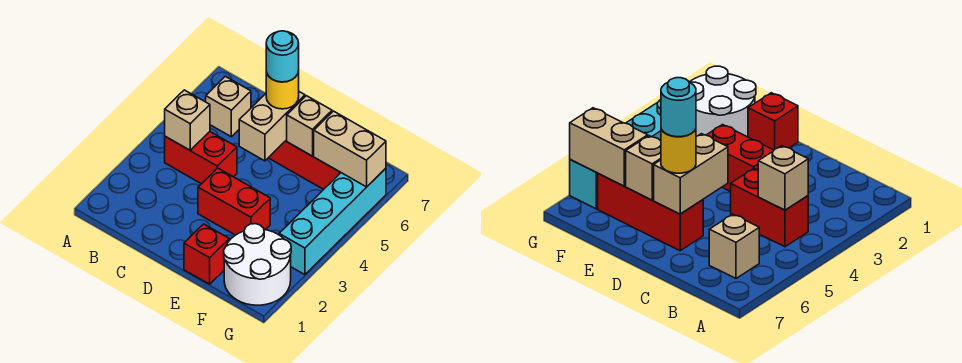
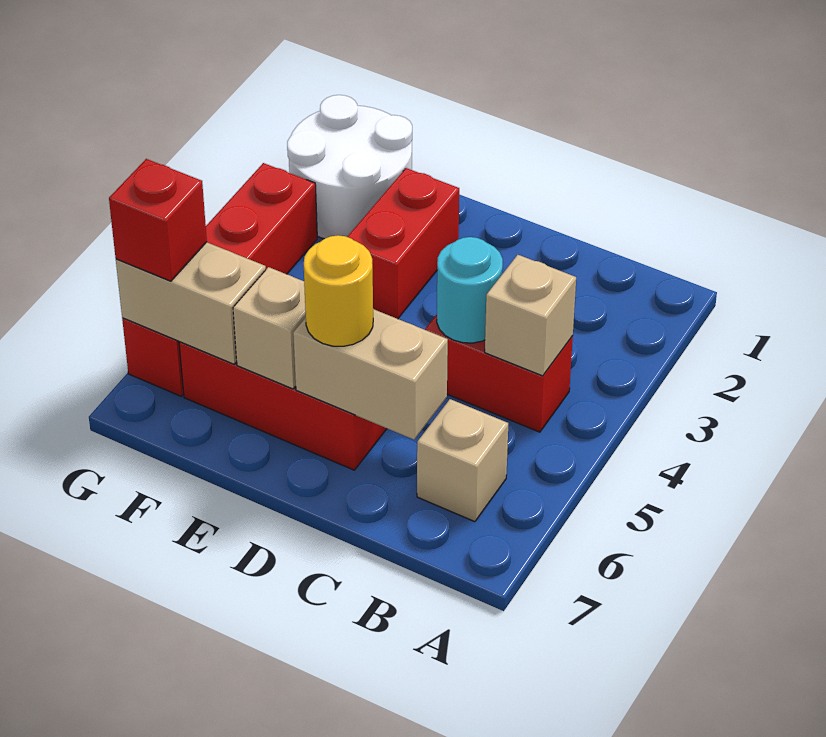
red brick D3:E3 level 1 -> red brick E2:E3 level 1
tan brick D5:D6 level 2 -> tan brick C6:D6 level 2
cyan round brick D6 level 4 -> cyan round brick C4 level 2
red brick E1 level 1 -> red brick G6 level 3
cyan brick G3:G6 level 1 -> red brick G3:G6 level 1

